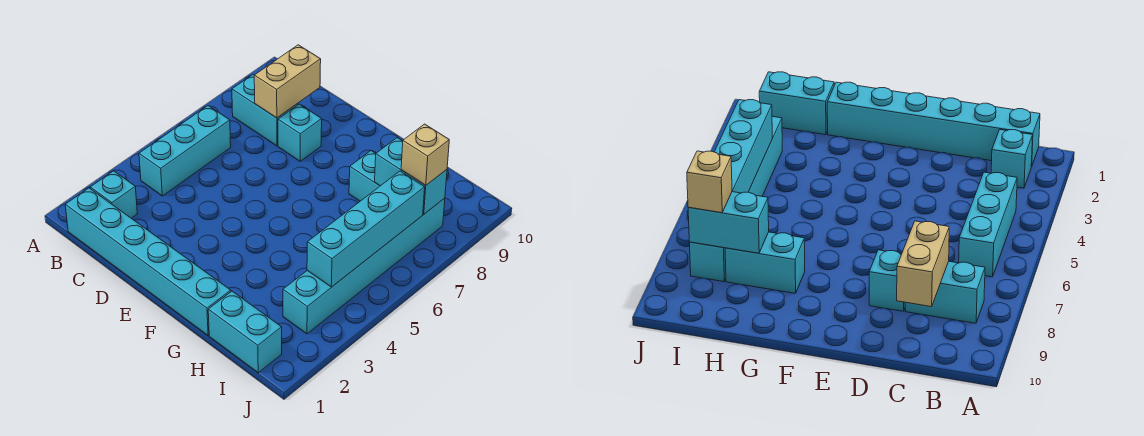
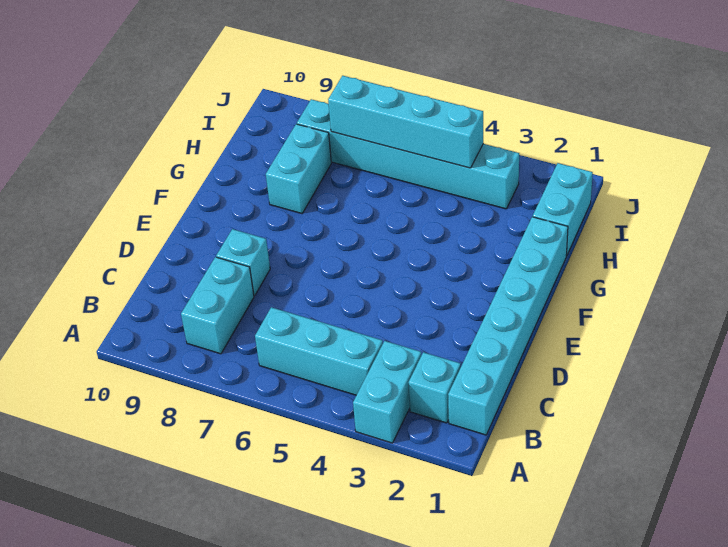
tan brick C8:C9 level 2 -> none
cyan brick H8:I8 level 2 -> cyan brick A3:B3 level 1
tan brick I8 level 3 -> none

